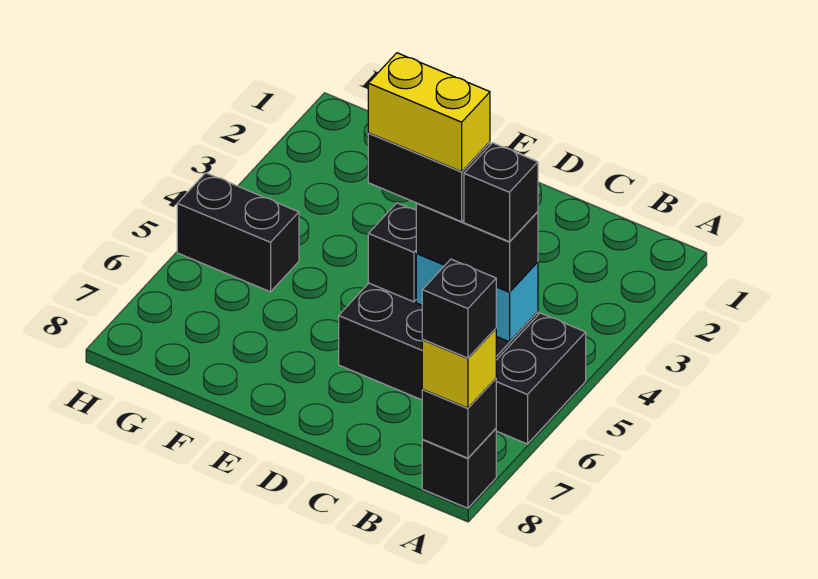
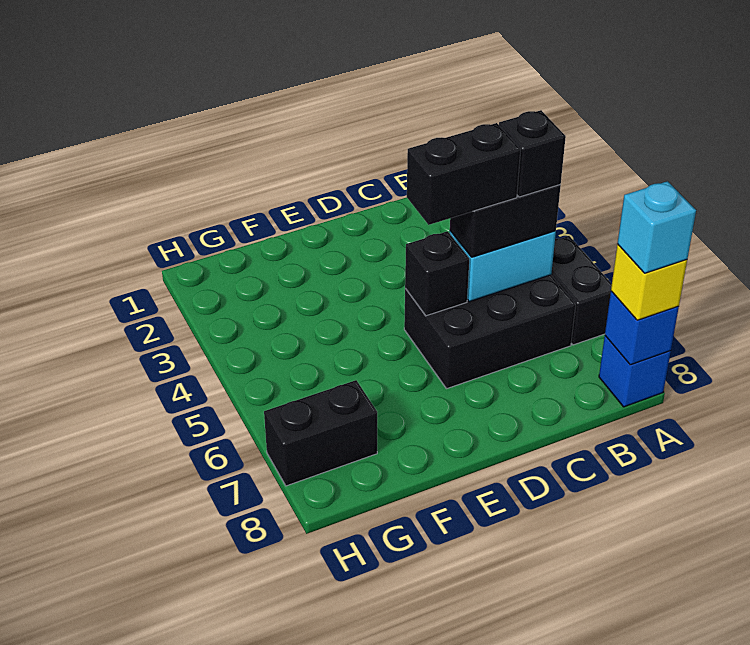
black brick A8 level 1 -> blue brick A8 level 1
black brick A8 level 2 -> blue brick A8 level 2
black brick A8 level 4 -> cyan brick A8 level 4
yellow brick C5:D5 level 5 -> none
black brick G5:H5 level 1 -> black brick G7:H7 level 1

